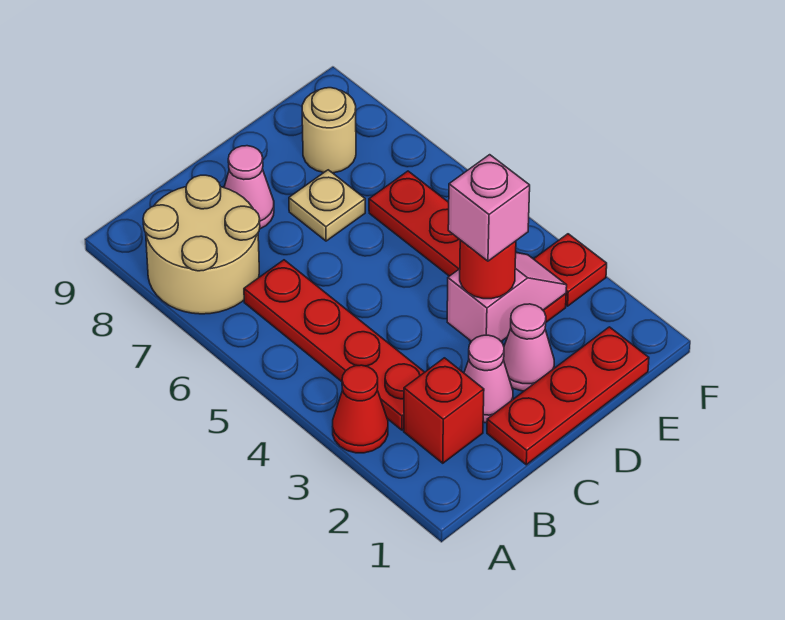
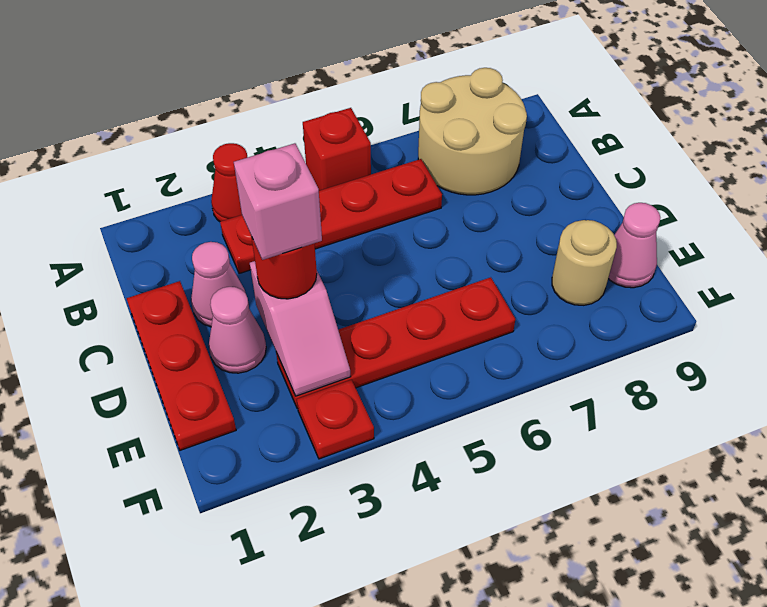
red brick B2 level 1 -> red brick A5 level 1
pink cone C8 level 1 -> pink cone E9 level 1
tan plate D7 level 1 -> none

